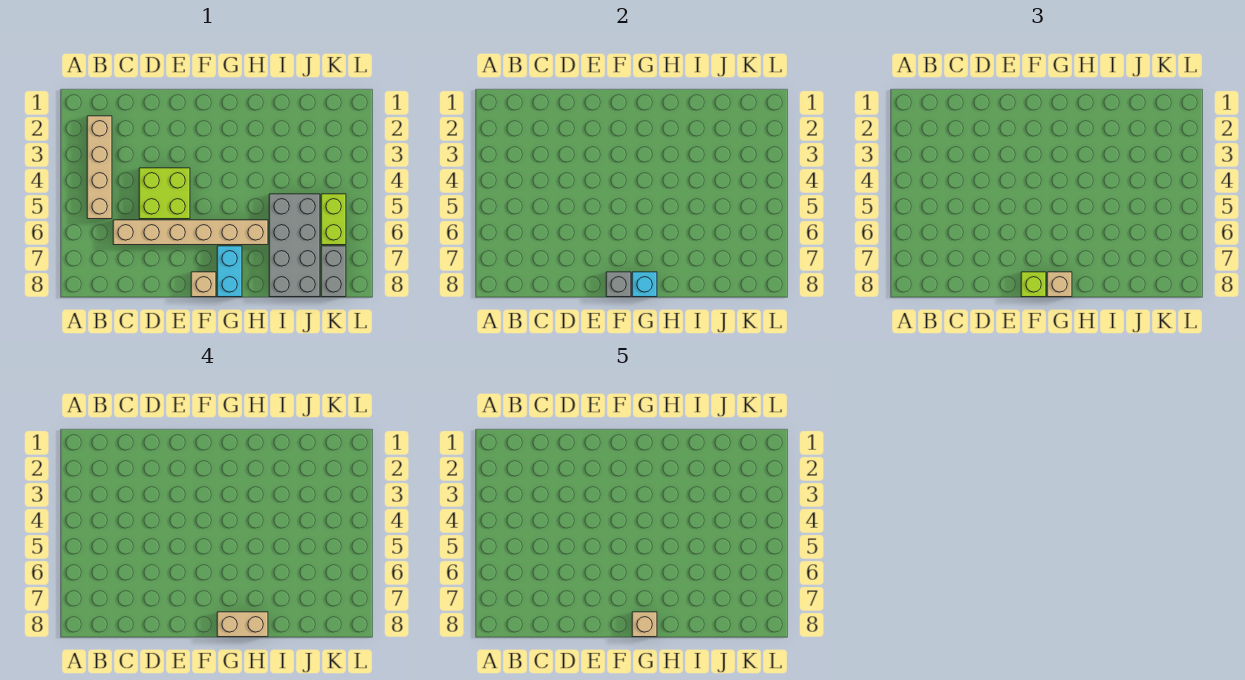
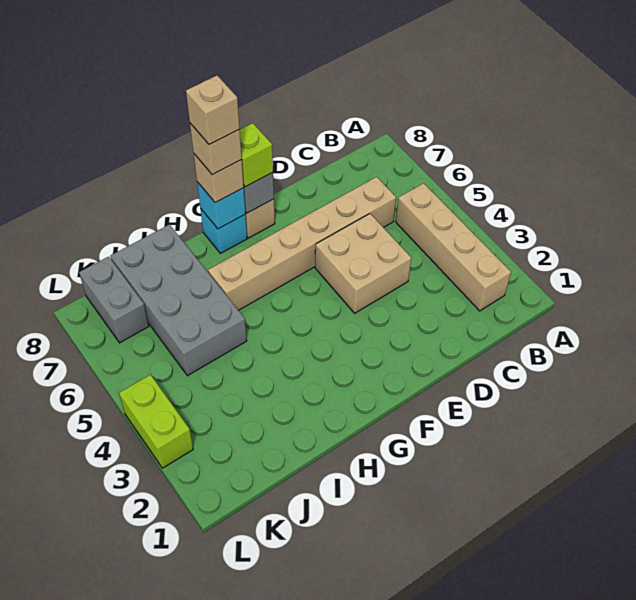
lime brick D4:E5 level 1 -> tan brick D4:E5 level 1
cyan brick G7:G8 level 1 -> cyan brick G8 level 1
tan brick G8:H8 level 4 -> tan brick G8 level 4
lime brick K5:K6 level 1 -> lime brick L3:L4 level 1

